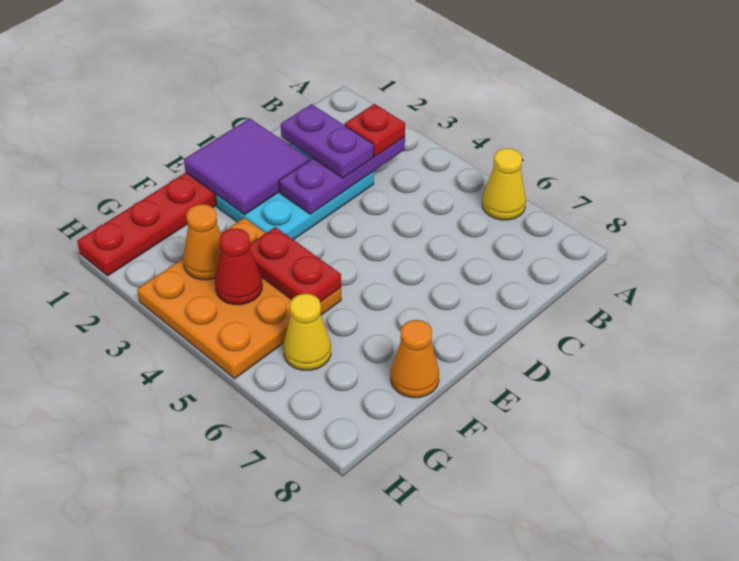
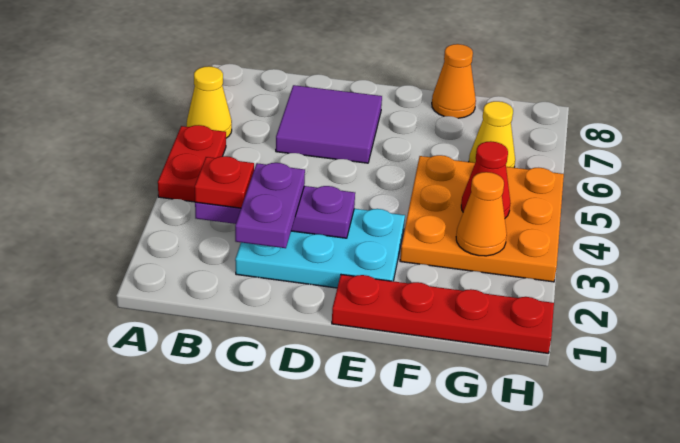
purple tile D1:E2 level 2 -> purple tile C6:D7 level 1
red plate F4:F5 level 2 -> red plate A4:A5 level 1

